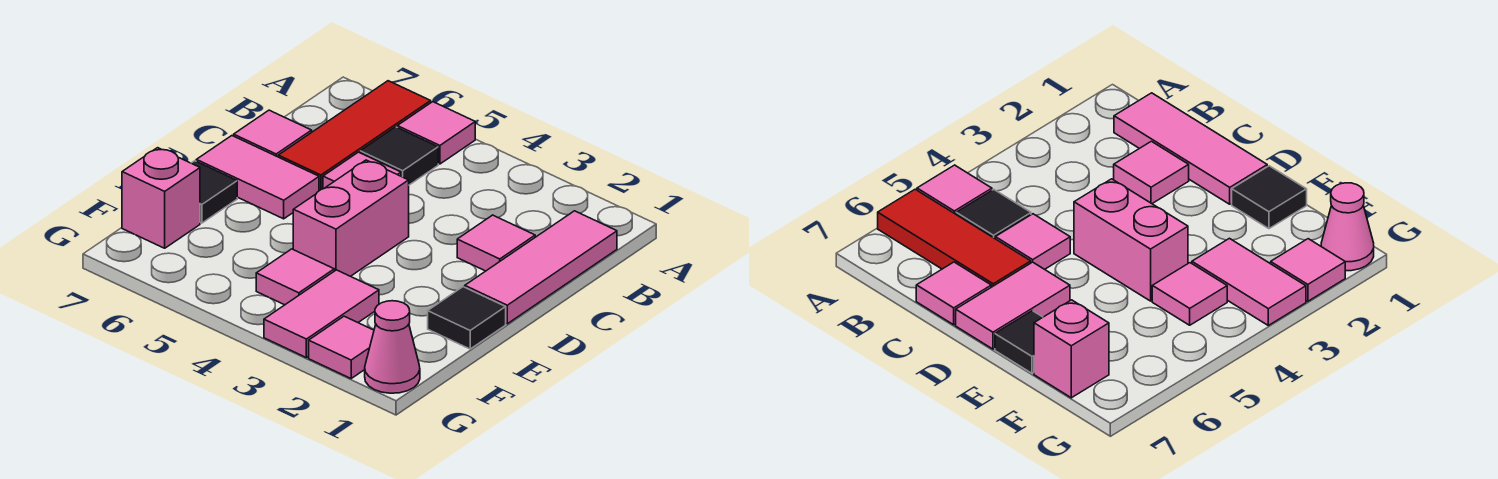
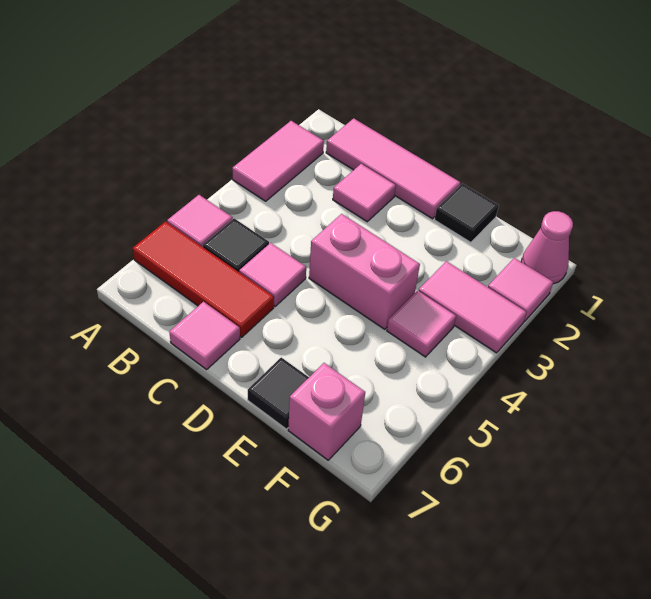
pink tile D6:D7 level 1 -> pink tile A2:A3 level 1

